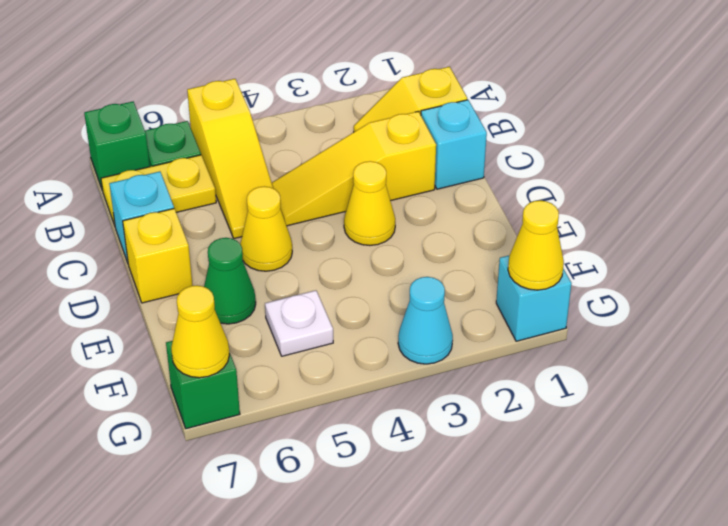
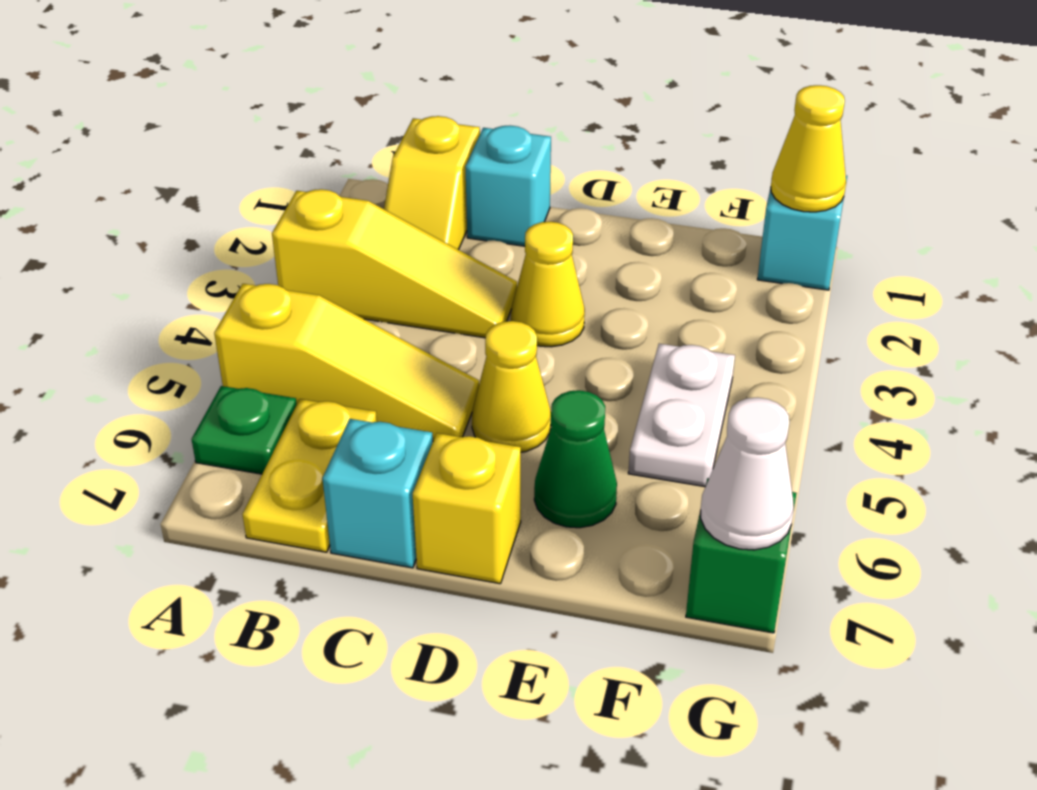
green brick A7 level 1 -> none
yellow slope C2:C4 level 1 top 2 -> yellow slope A3:C3 level 1 top A
white plate F5 level 1 -> white plate F4:F5 level 1
cyan cone G3 level 1 -> none
yellow cone G7 level 2 -> white cone G7 level 2

